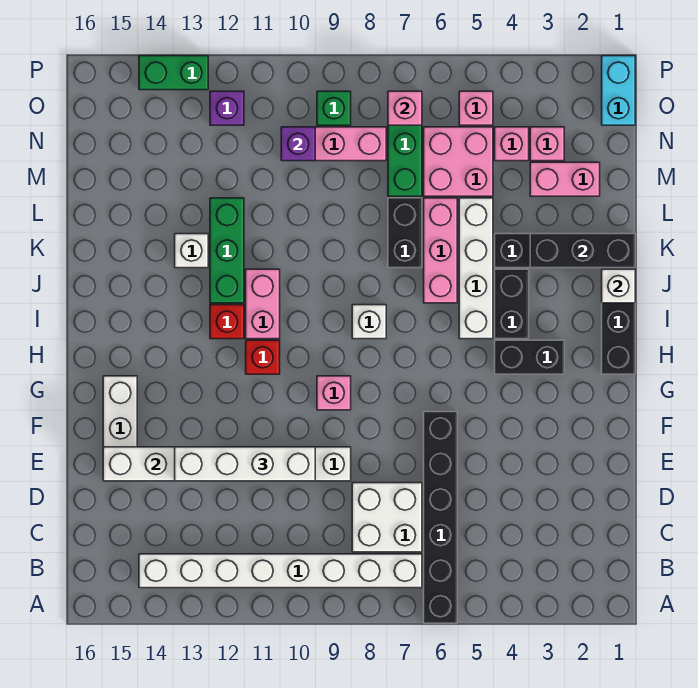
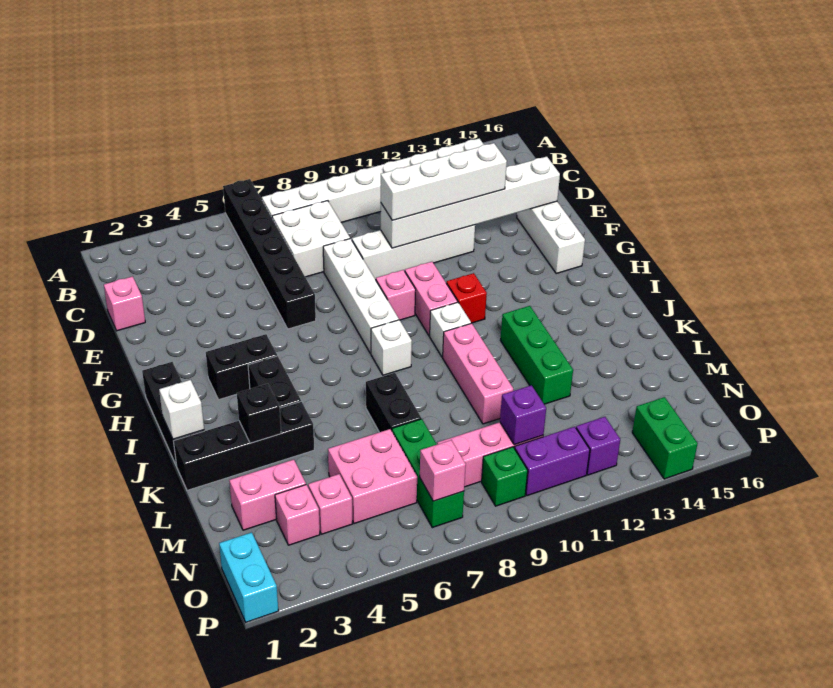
white brick I5:L5 level 1 -> white brick E8:H8 level 1
pink brick I11:J11 level 1 -> pink brick G10:H10 level 1
red brick I12 level 1 -> none
pink brick J6:L6 level 1 -> pink brick J10:L10 level 1
black brick K1:K3 level 2 -> black brick K3 level 2
white brick K13 level 1 -> white brick I10 level 1
pink brick O5 level 1 -> pink brick D1 level 1
none -> purple brick O10:O11 level 1
green brick P13:P14 level 1 -> green brick O14:P14 level 1

